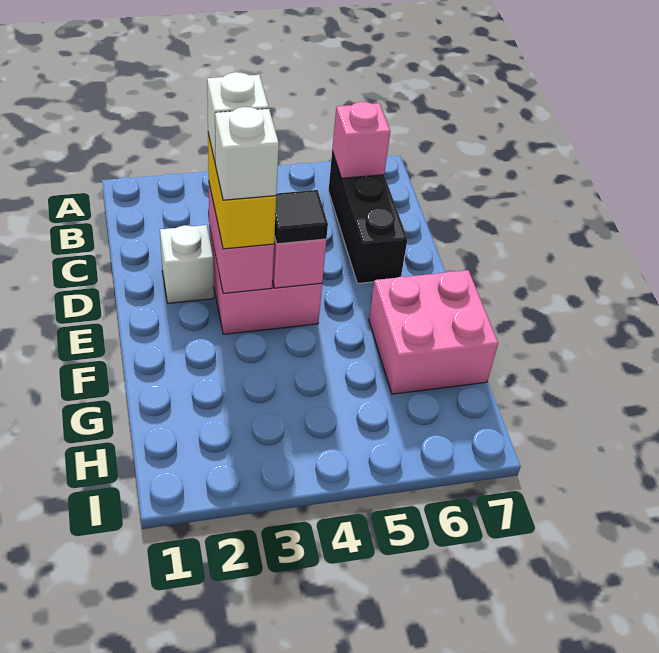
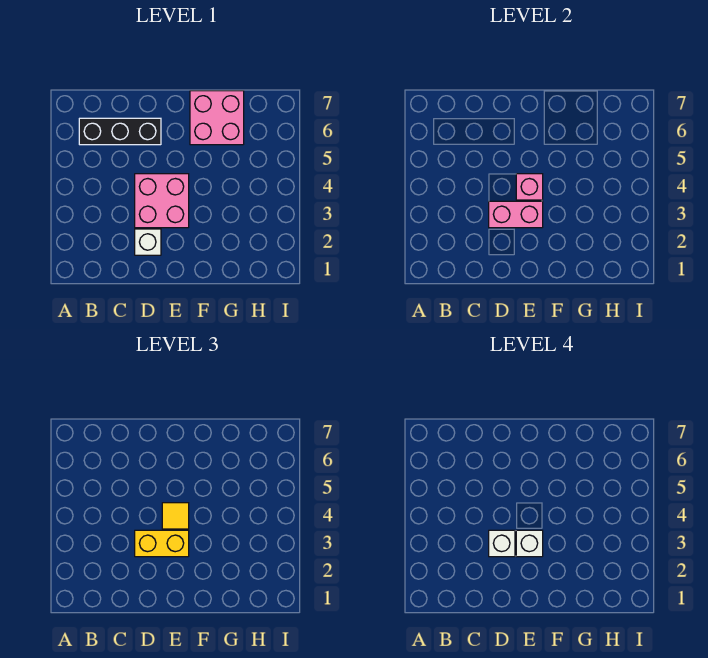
pink brick B6 level 2 -> none
black tile E4 level 3 -> yellow tile E4 level 3

